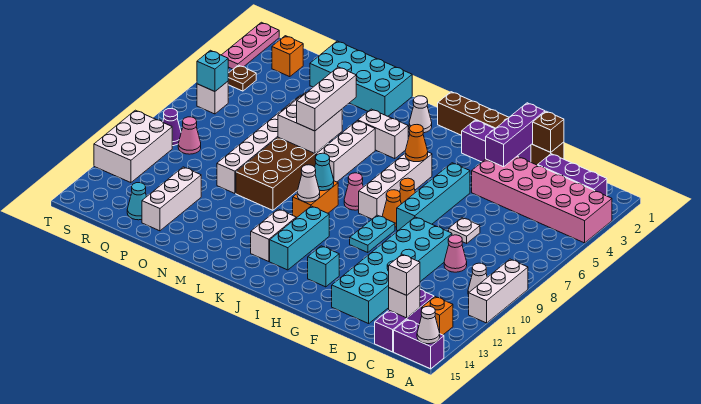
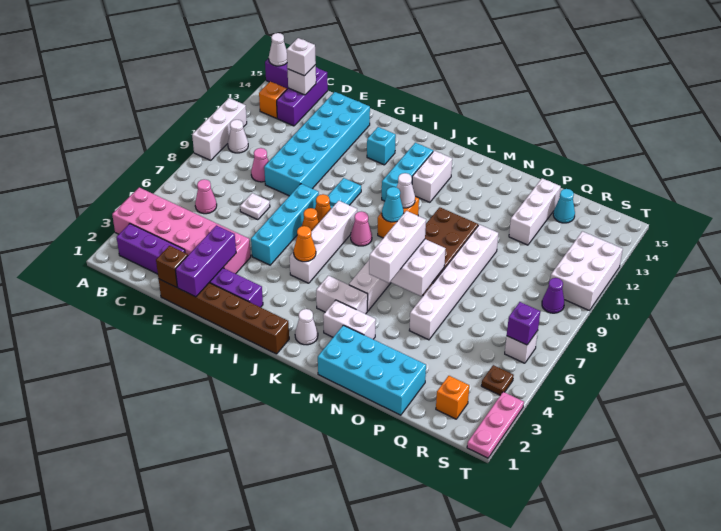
none -> white brick L3:M3 level 1
pink cone R9 level 1 -> pink cone C6 level 1
cyan brick S6 level 2 -> purple brick S6 level 2

